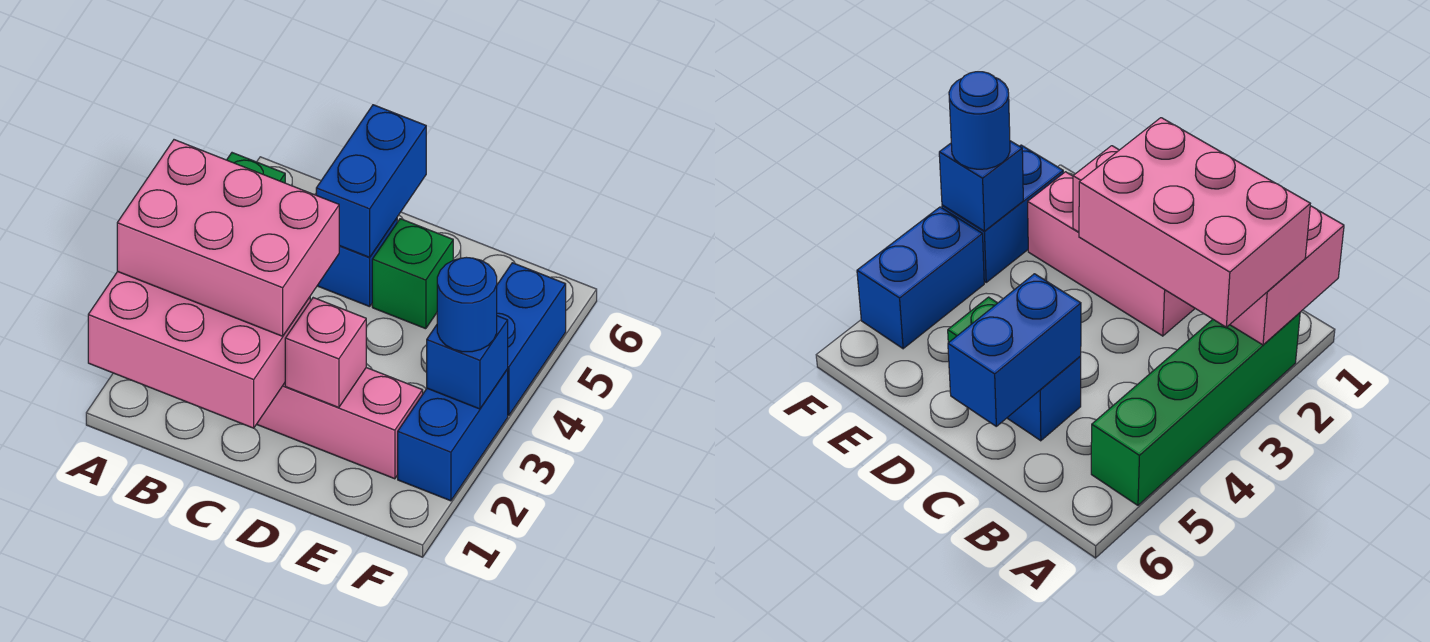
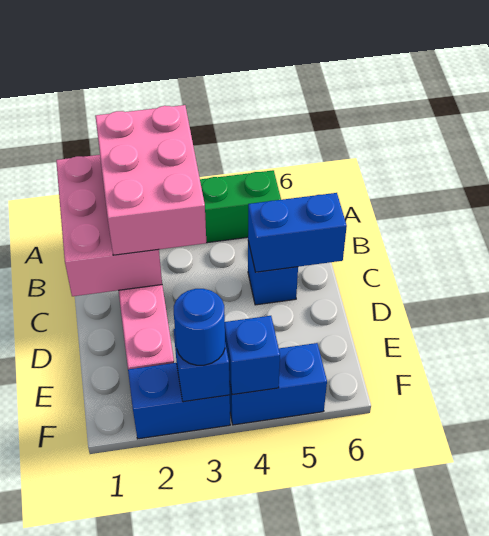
pink brick D2 level 2 -> none
green brick D5 level 1 -> none
none -> blue brick F4 level 2

